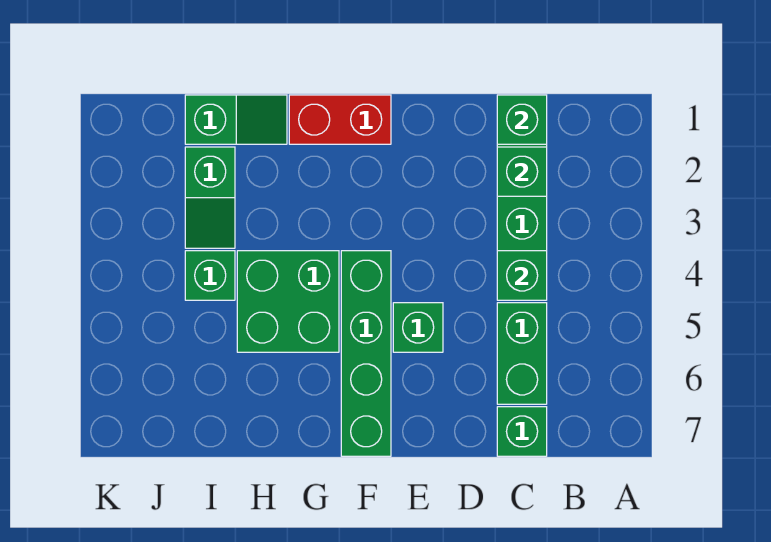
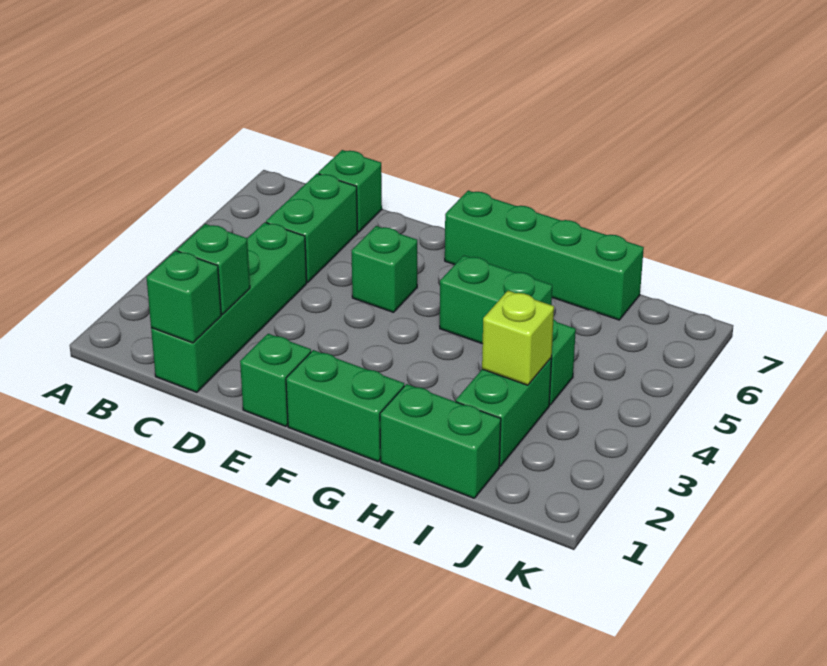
green brick C4 level 2 -> green brick E1 level 1
red brick F1:G1 level 1 -> green brick F1:G1 level 1
green brick F4:F7 level 1 -> green brick F7:I7 level 1
green brick G4:H5 level 1 -> green brick G5:H5 level 1
green slope H1:I1 level 1 top I -> green brick H1:I1 level 1
green slope I2:I3 level 1 top 2 -> green brick I2:I3 level 1
none -> lime brick I3 level 2

